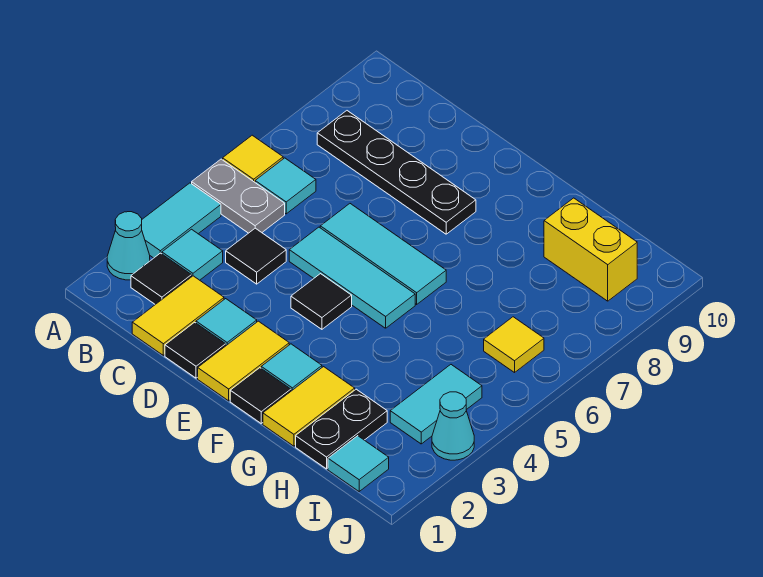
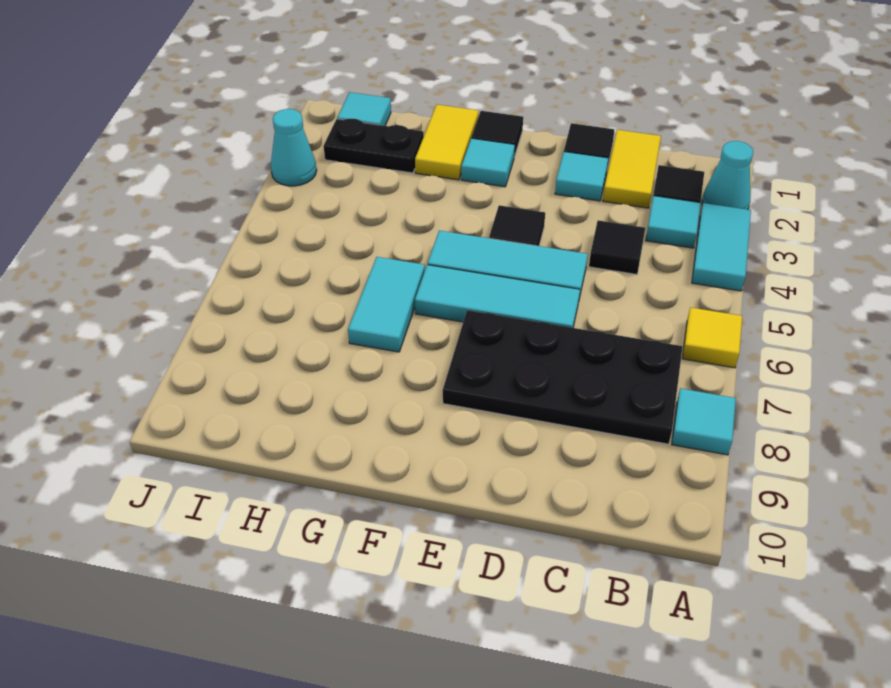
grey plate A5:B5 level 1 -> none
cyan tile B6 level 1 -> cyan tile A8 level 1
black plate B8:E8 level 1 -> black plate B7:E8 level 1
yellow tile E1:E2 level 1 -> none
black plate H1:H2 level 1 -> black plate H2:I2 level 1
yellow brick H9:I9 level 1 -> none
cyan tile I3:I4 level 1 -> cyan tile G6:G7 level 1
yellow tile I6 level 1 -> none

